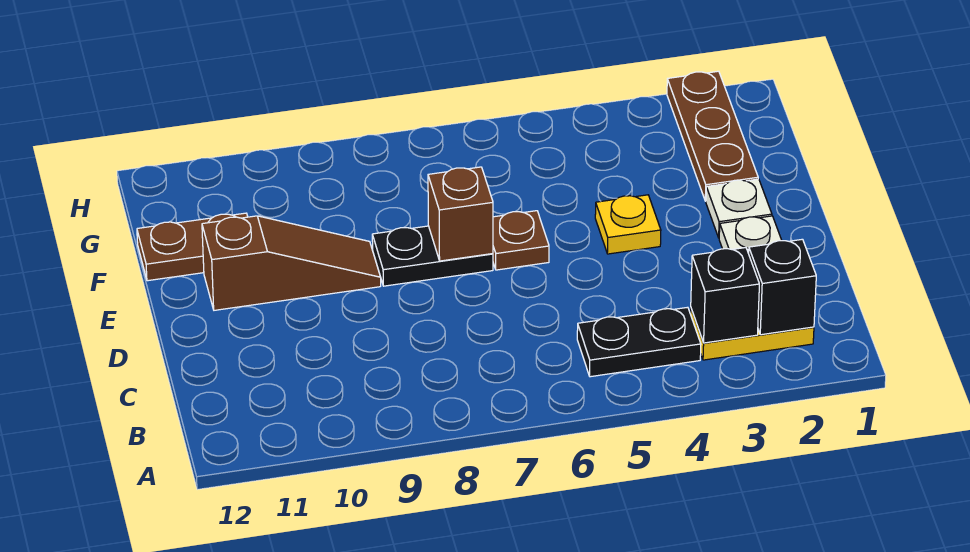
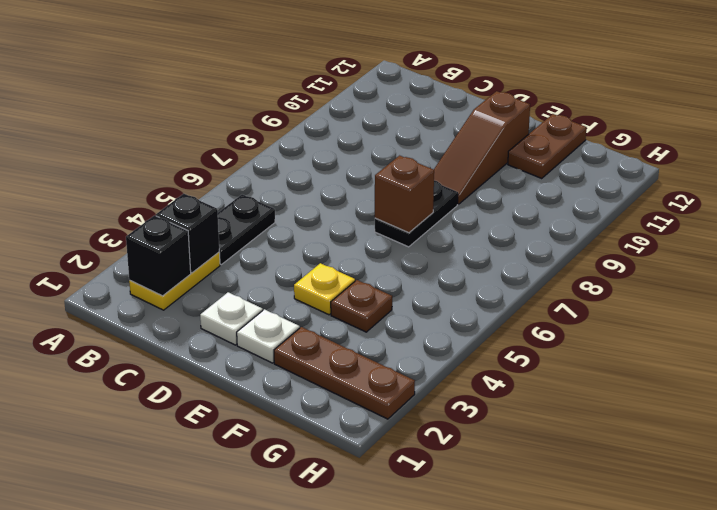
brown plate E6 level 1 -> brown plate F4 level 1

